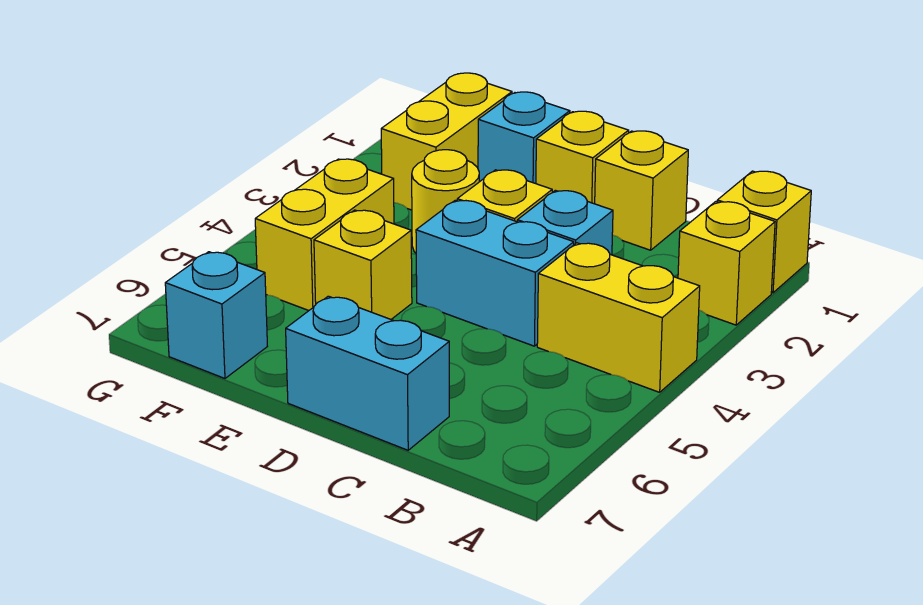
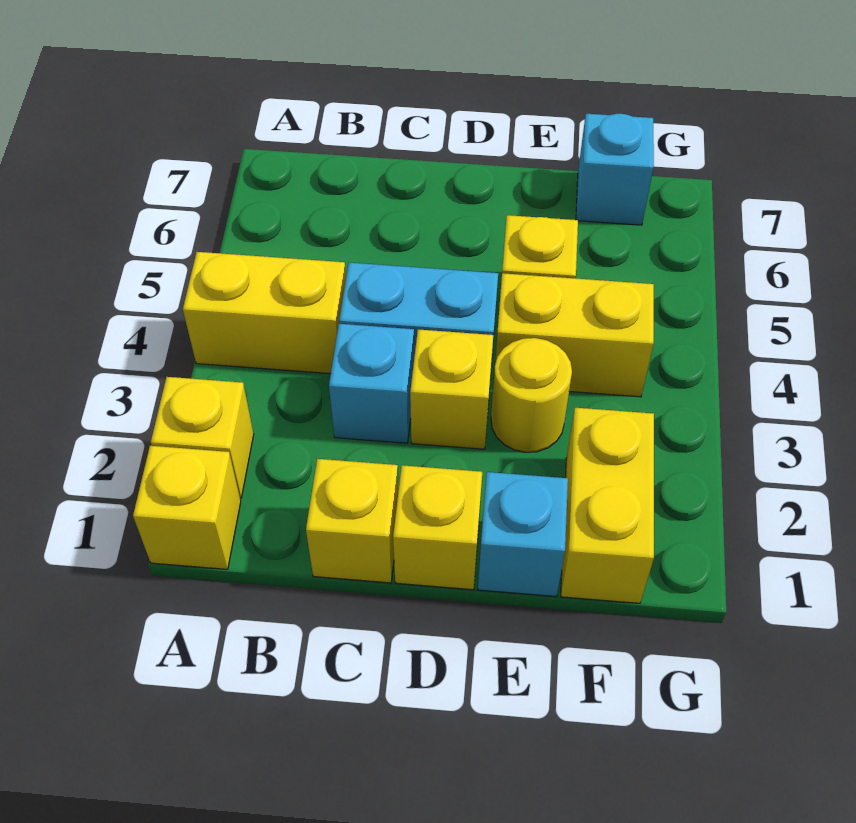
cyan brick C7:D7 level 1 -> none
yellow brick F4:F5 level 1 -> yellow brick E4:F4 level 1

